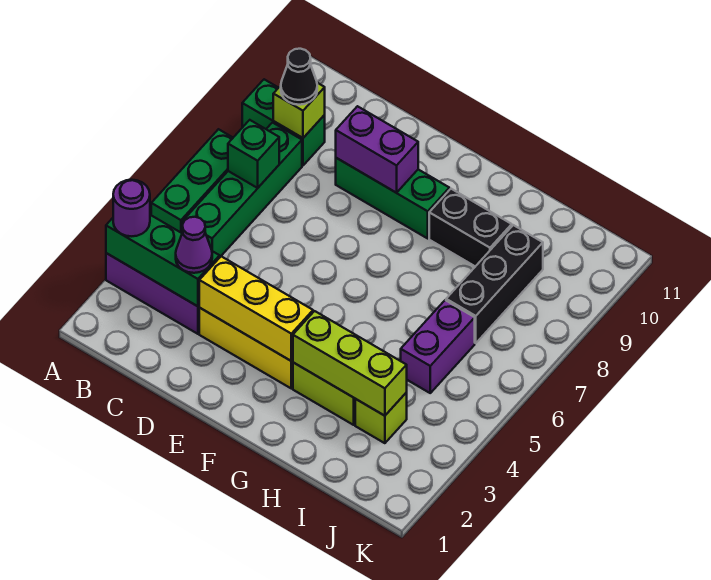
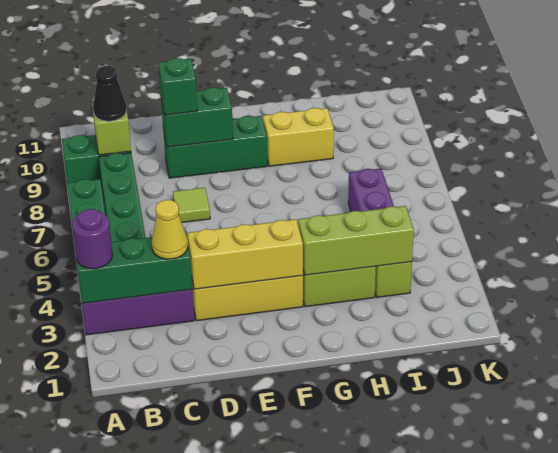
green brick B7 level 2 -> green brick D9 level 3
purple cone C3 level 3 -> yellow cone C3 level 3
none -> lime tile D7 level 1
purple brick D9:E9 level 2 -> green brick D9:E9 level 2
black brick G9:H9 level 1 -> yellow brick G9:H9 level 1
black brick I7:I9 level 1 -> none

